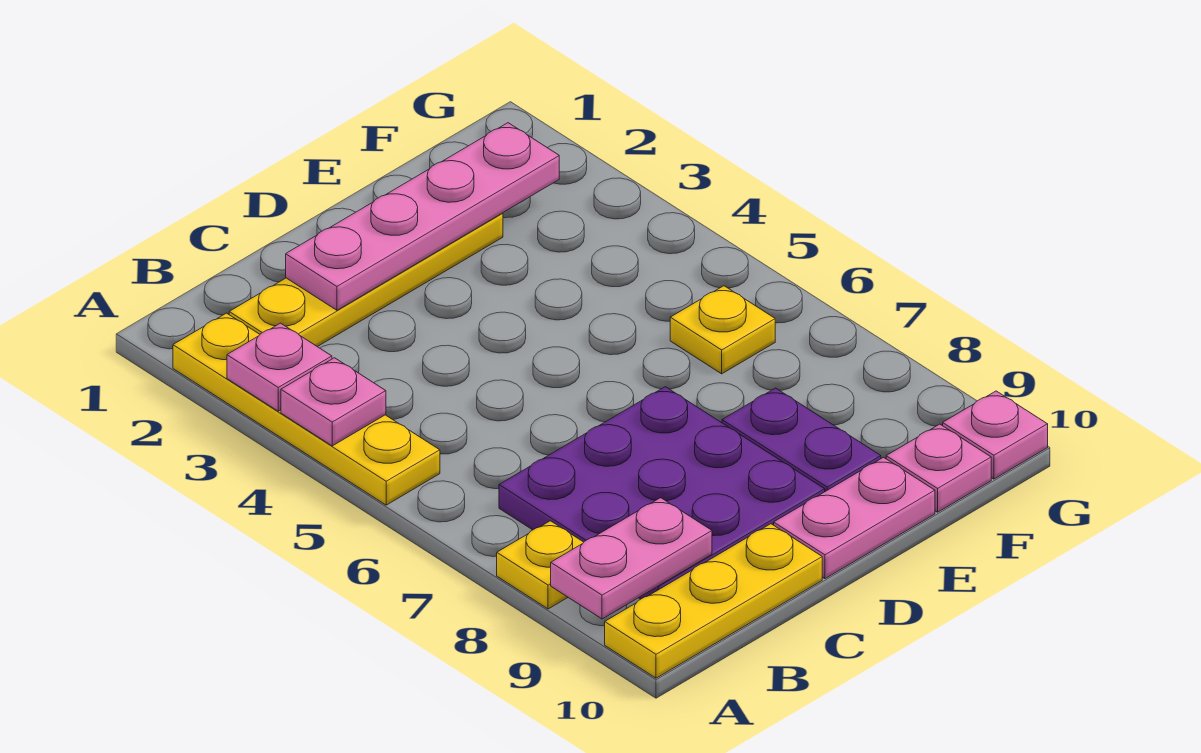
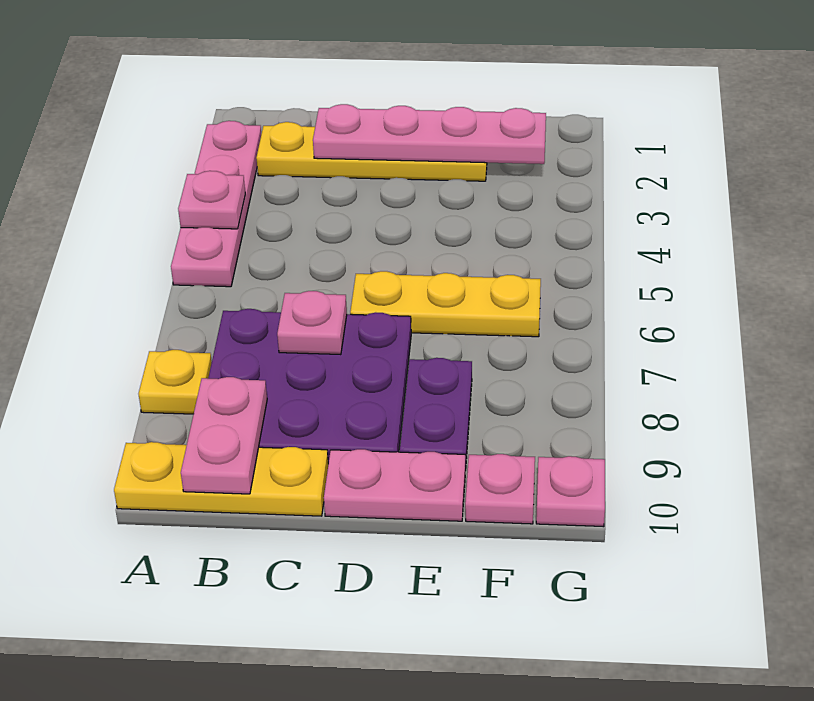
yellow plate A2:A5 level 1 -> pink plate A2:A5 level 1
pink plate A3 level 2 -> pink plate C7 level 2
pink plate A9:B9 level 2 -> pink plate B9:B10 level 2
yellow plate F6 level 1 -> yellow plate D6:F6 level 1

